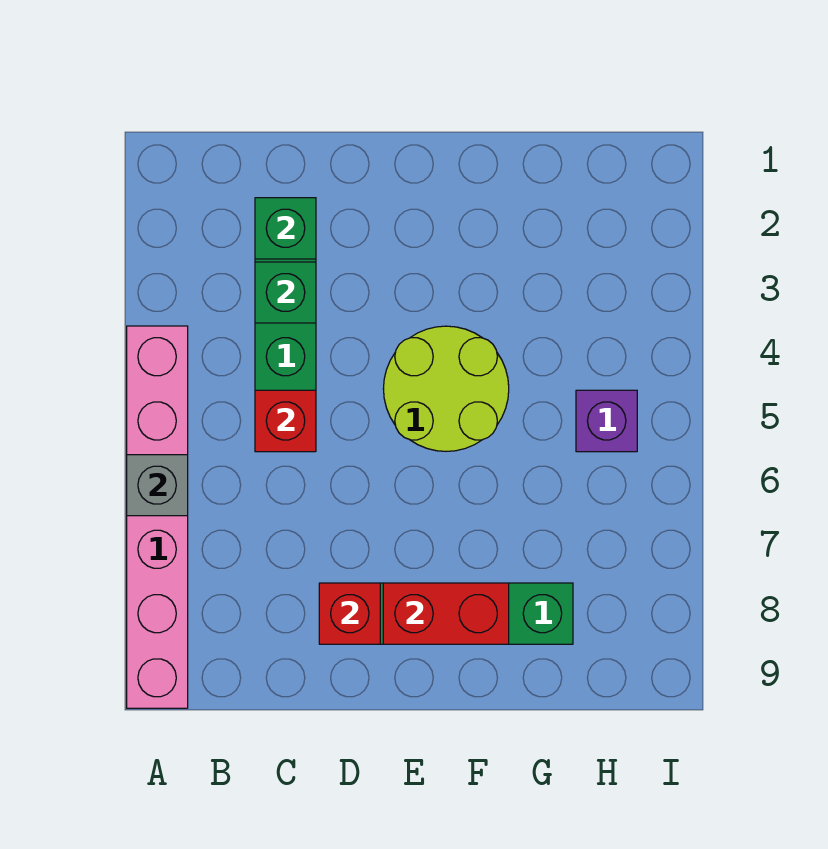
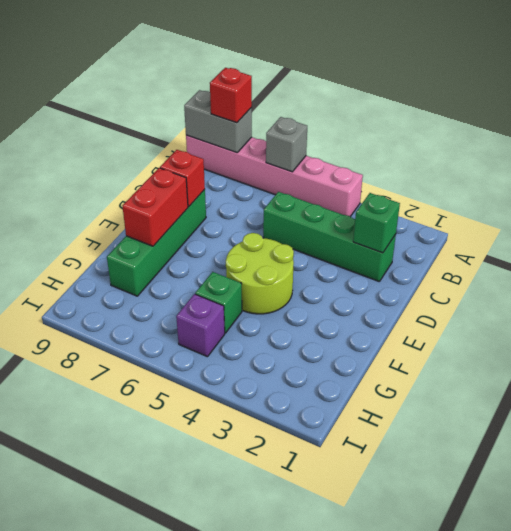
none -> grey brick A8:A9 level 2
green brick C3 level 2 -> green brick G5 level 1
red brick C5 level 2 -> red brick A8 level 3

